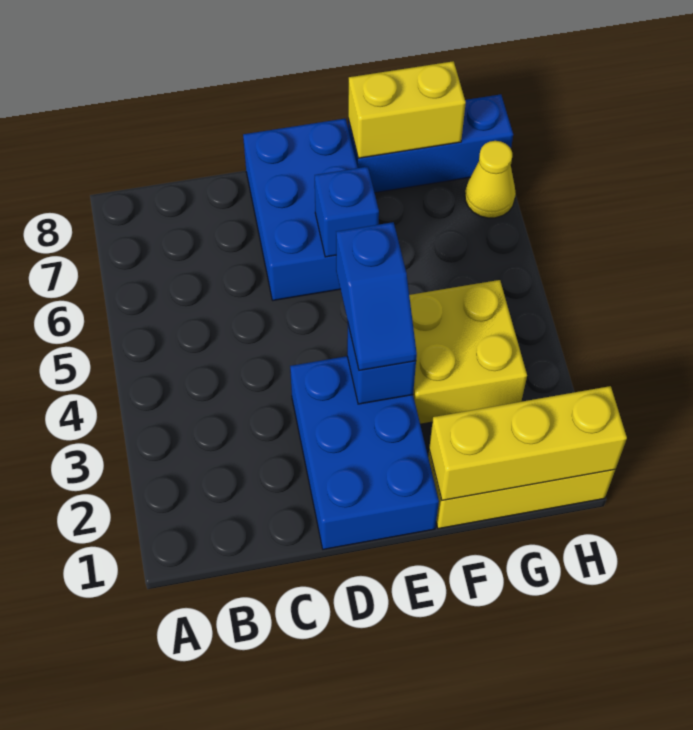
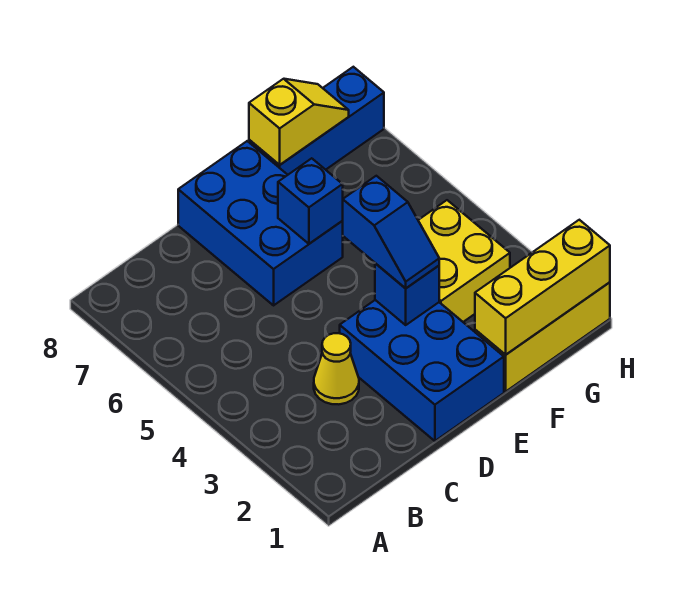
yellow brick F8:G8 level 2 -> yellow slope F8:G8 level 2 top F
yellow cone H7 level 1 -> yellow cone C3 level 1

